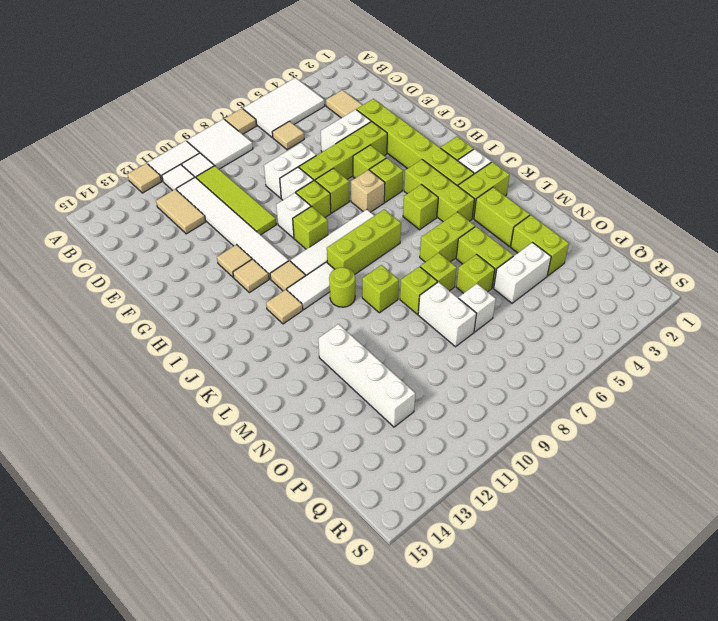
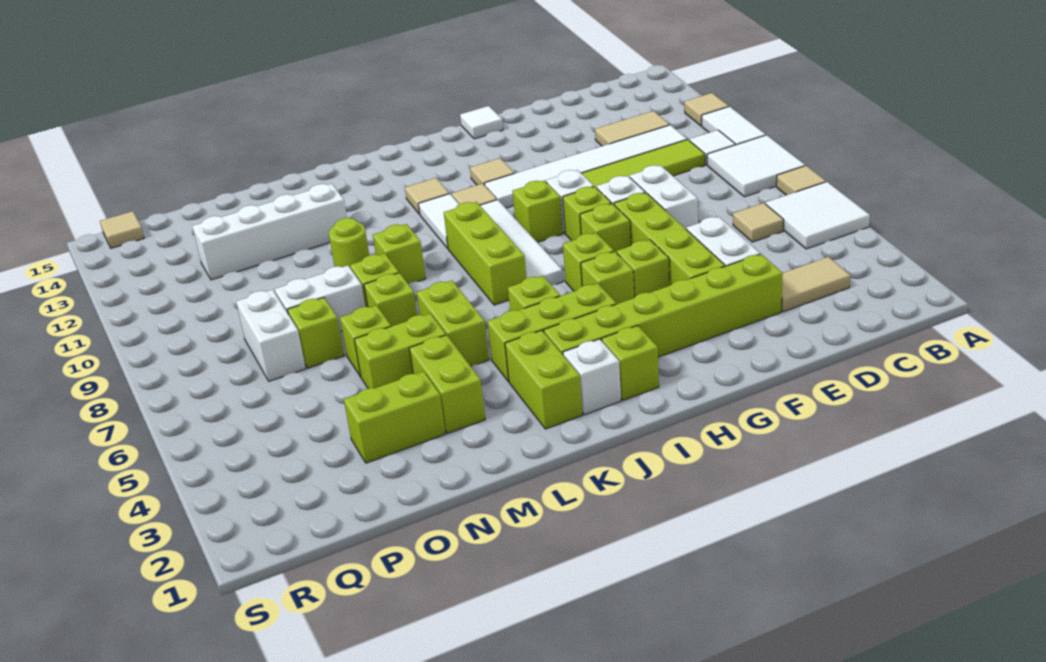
white tile A4:B6 level 1 -> white tile A5:B6 level 1
white tile B11 level 1 -> white tile G15 level 1
tan tile G12 level 1 -> tan tile R15 level 1
tan brick H6 level 1 -> lime brick H6 level 1
lime round brick K10 level 1 -> lime round brick M10 level 1
lime brick L3:M3 level 1 -> lime brick M3:M4 level 1
white brick O4:O5 level 1 -> white brick P7:P8 level 1
white brick O7 level 1 -> lime brick O7 level 1

